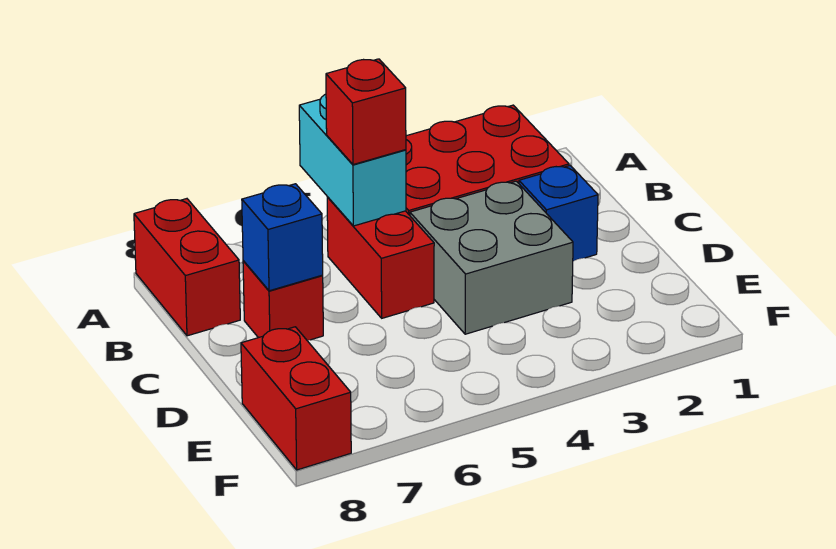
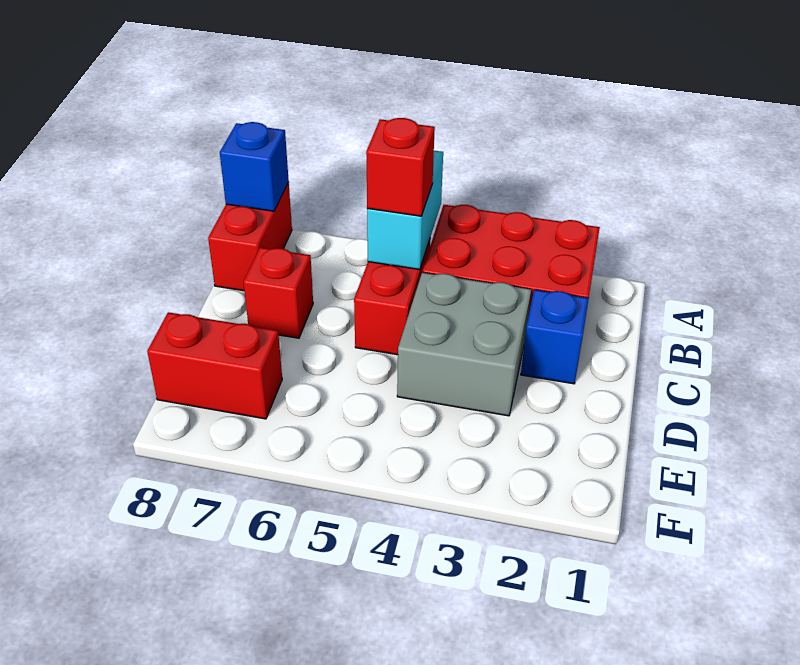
blue brick C7 level 2 -> blue brick A8 level 2
red brick E8:F8 level 1 -> red brick E7:E8 level 1

